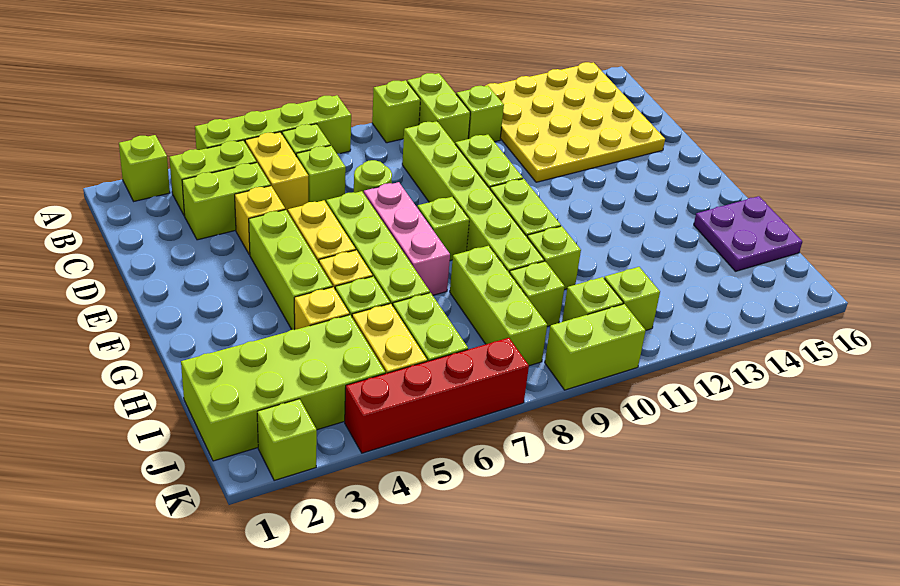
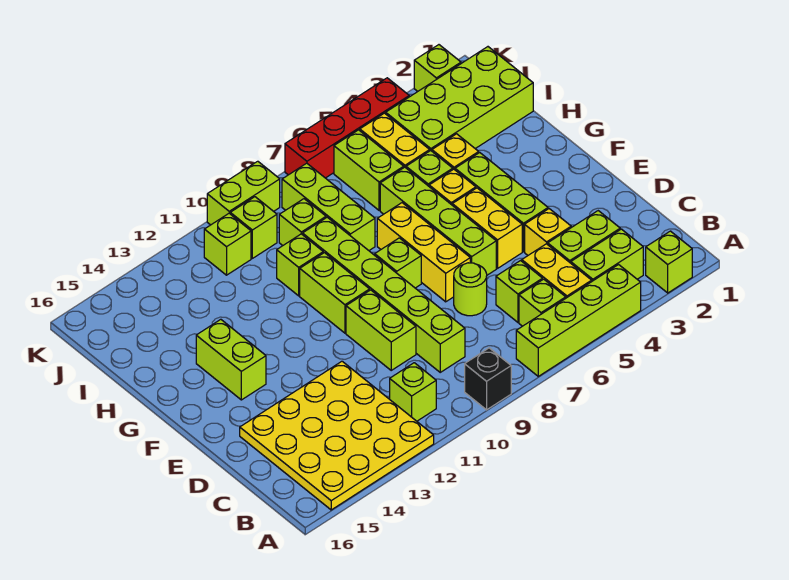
lime brick A9 level 1 -> black brick A9 level 1
lime brick A10:B10 level 1 -> lime brick F14:G14 level 1
pink brick E7:G7 level 1 -> yellow brick E7:G7 level 1
purple plate H15:I16 level 1 -> none

